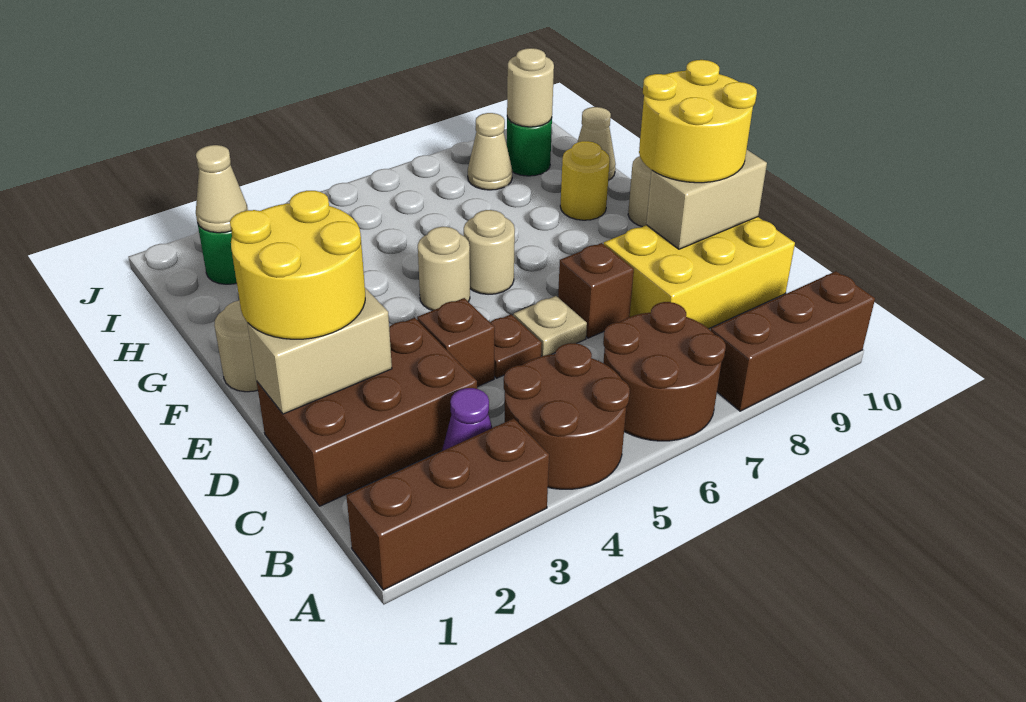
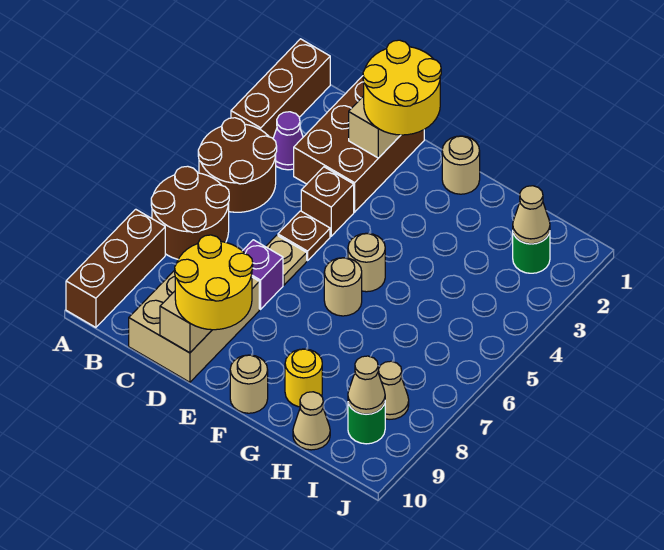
yellow brick C8:D10 level 1 -> tan brick C8:D10 level 1
brown brick D7 level 1 -> purple brick D7 level 1
tan round brick I9 level 2 -> tan cone I9 level 2

